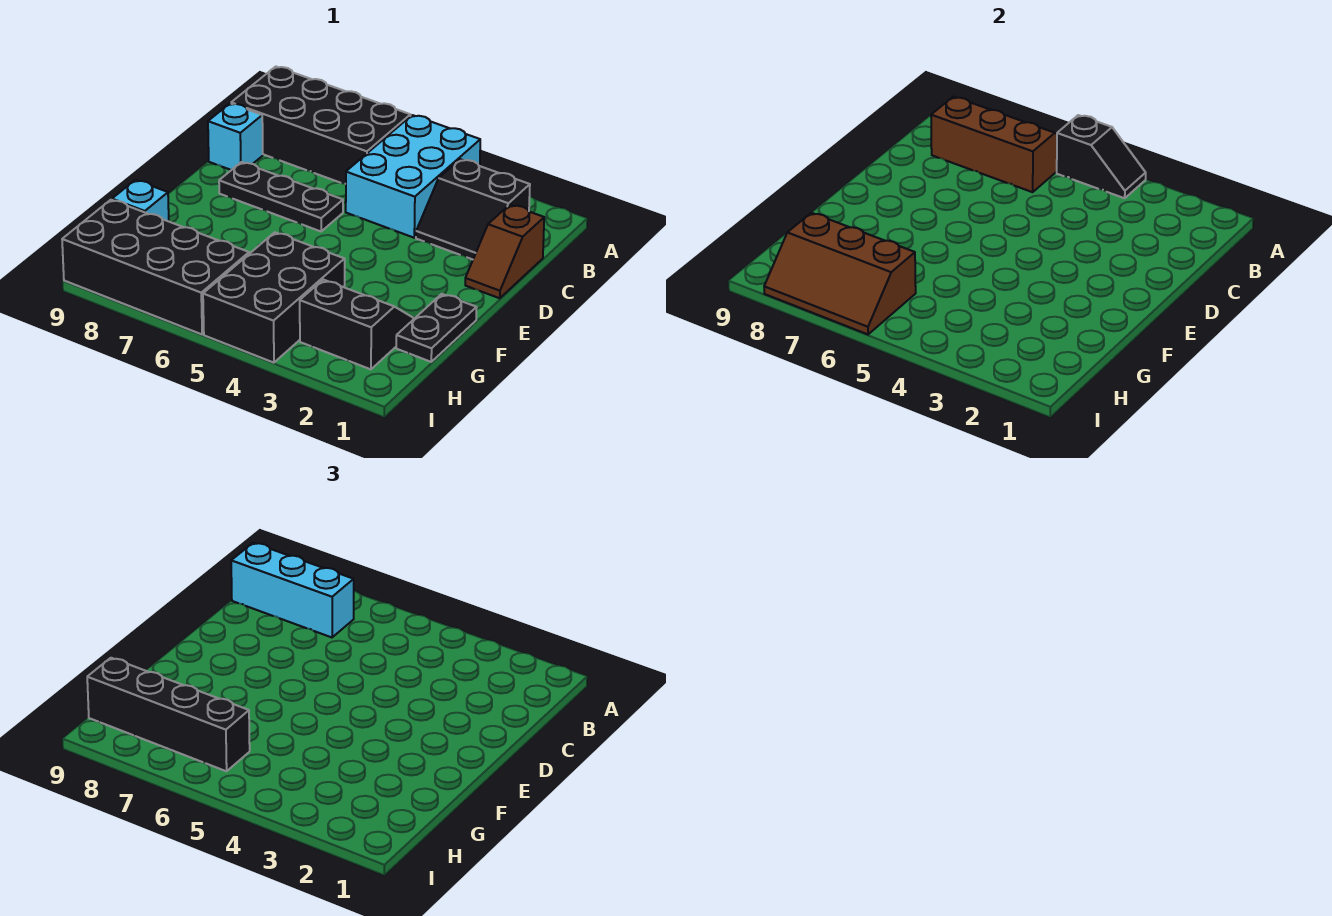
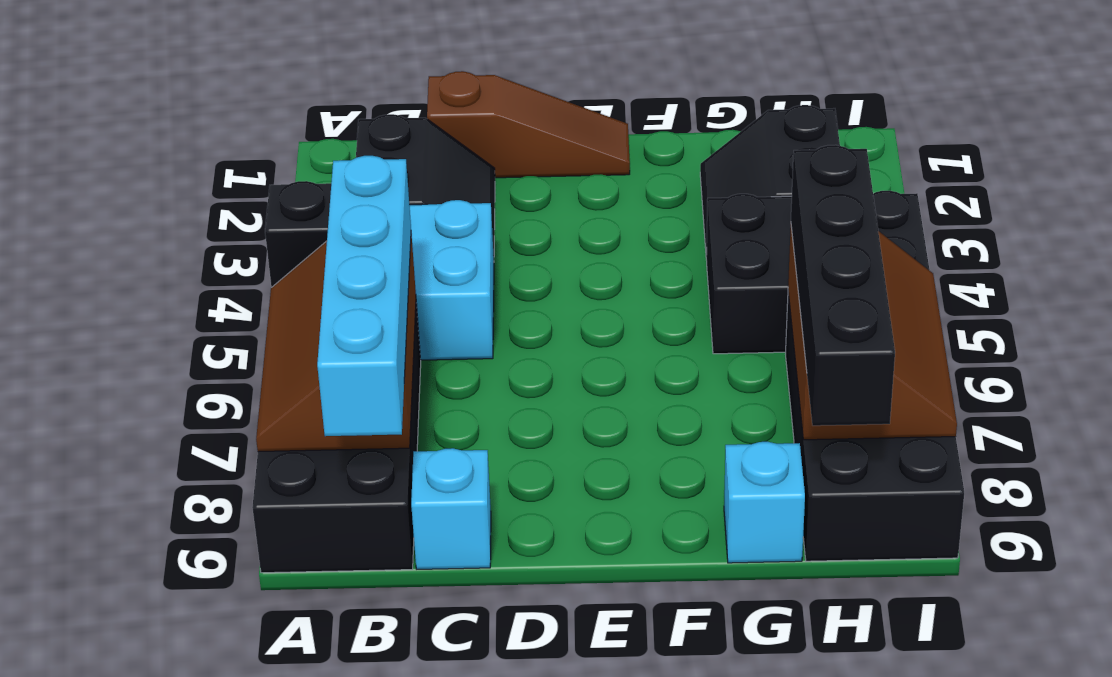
cyan brick B7:B9 level 3 -> cyan brick B6:B9 level 3
brown slope C1:D1 level 1 top C -> brown slope C1:E1 level 1 top C
black plate D6:D8 level 1 -> none
black plate F1:G1 level 1 -> none

